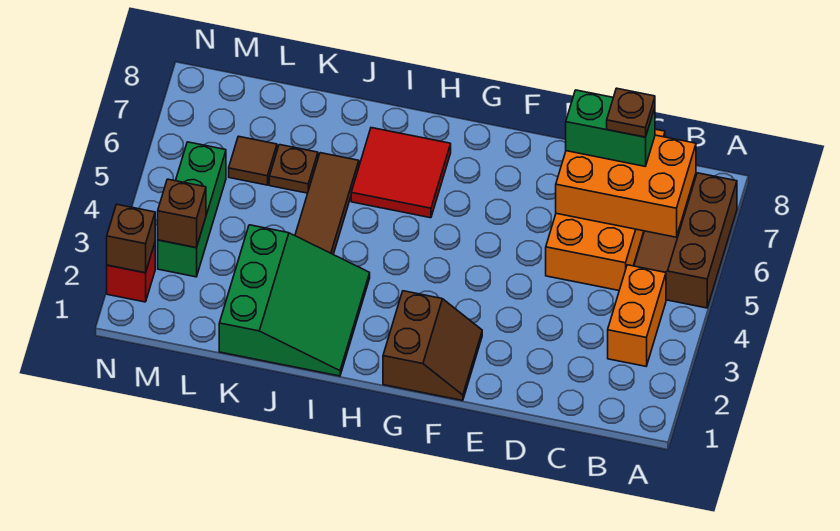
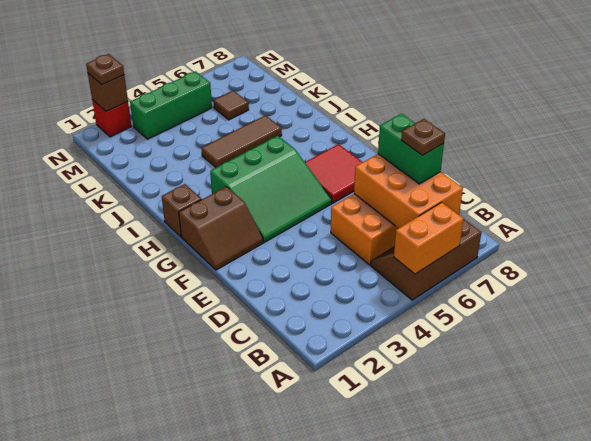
orange brick B3:B4 level 1 -> orange brick A5:A6 level 2
red tile H6:I7 level 1 -> red tile F6:G7 level 1
green slope I1:K3 level 1 top K -> green slope F3:H5 level 1 top H
brown plate K6 level 1 -> brown plate N2 level 3
brown brick M3 level 2 -> brown brick H1 level 1

